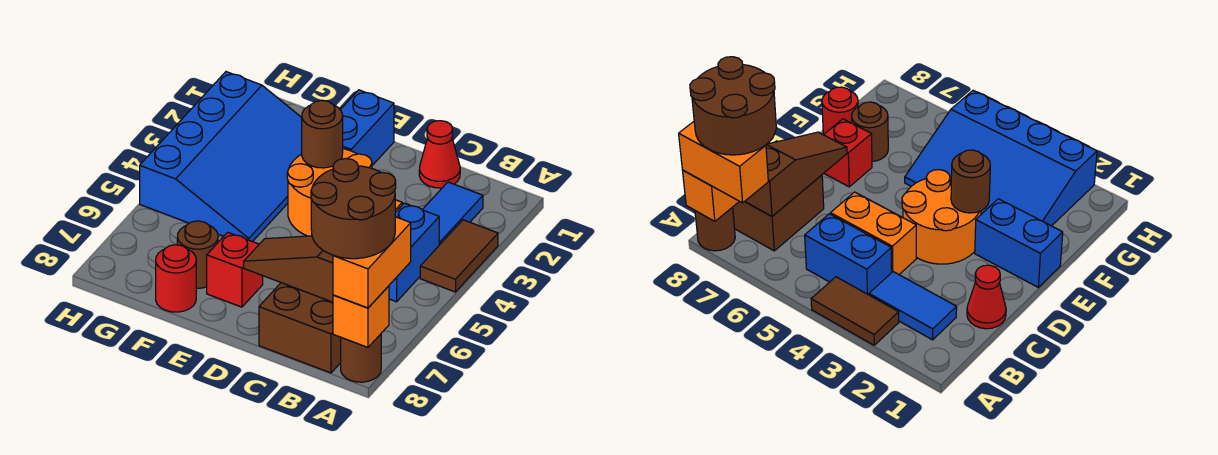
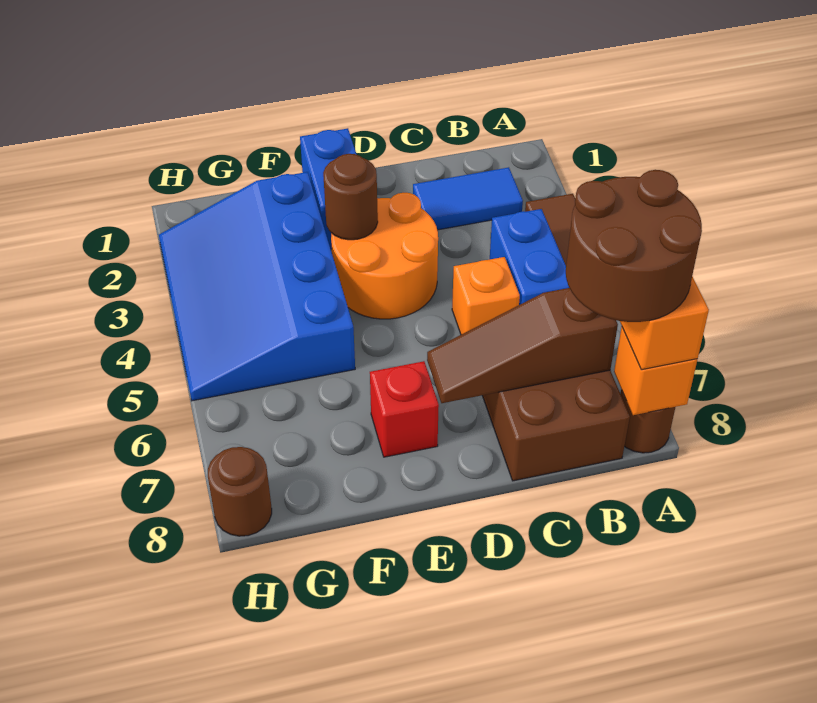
blue tile B2:B3 level 1 -> blue tile B2:C2 level 1
red cone C1 level 1 -> none
orange brick C4:C5 level 1 -> orange brick C5 level 1
blue slope F2:H5 level 1 top H -> blue slope F2:H5 level 1 top F
brown round brick F7 level 1 -> brown round brick H8 level 1
red round brick F8 level 1 -> none

